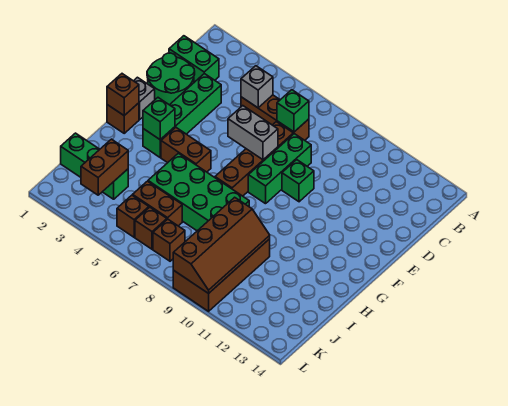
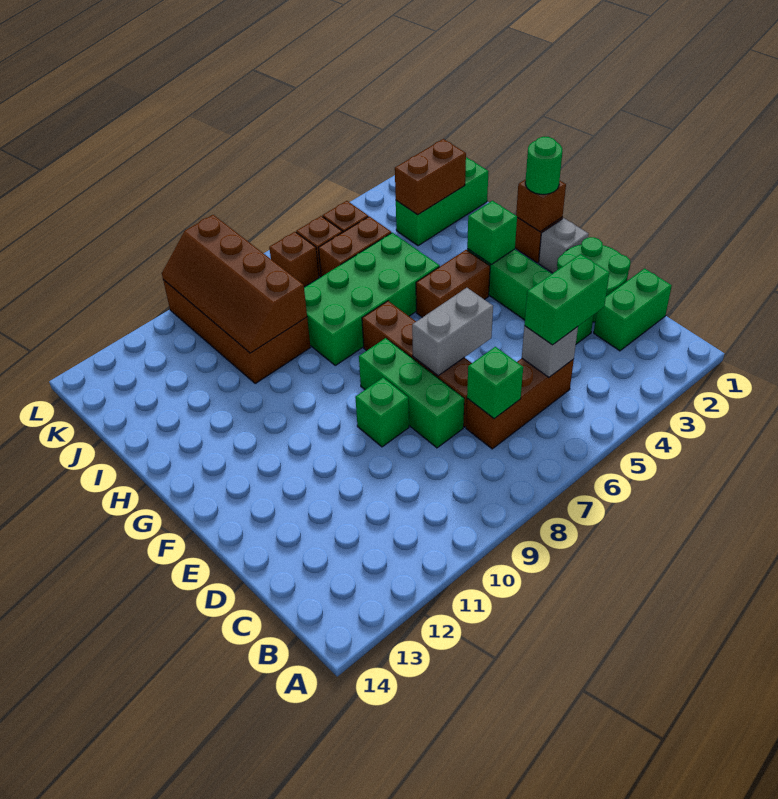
none -> green brick C4:C5 level 3
none -> green round brick G1 level 3
brown brick J3:K3 level 2 -> brown brick J2:J3 level 2

